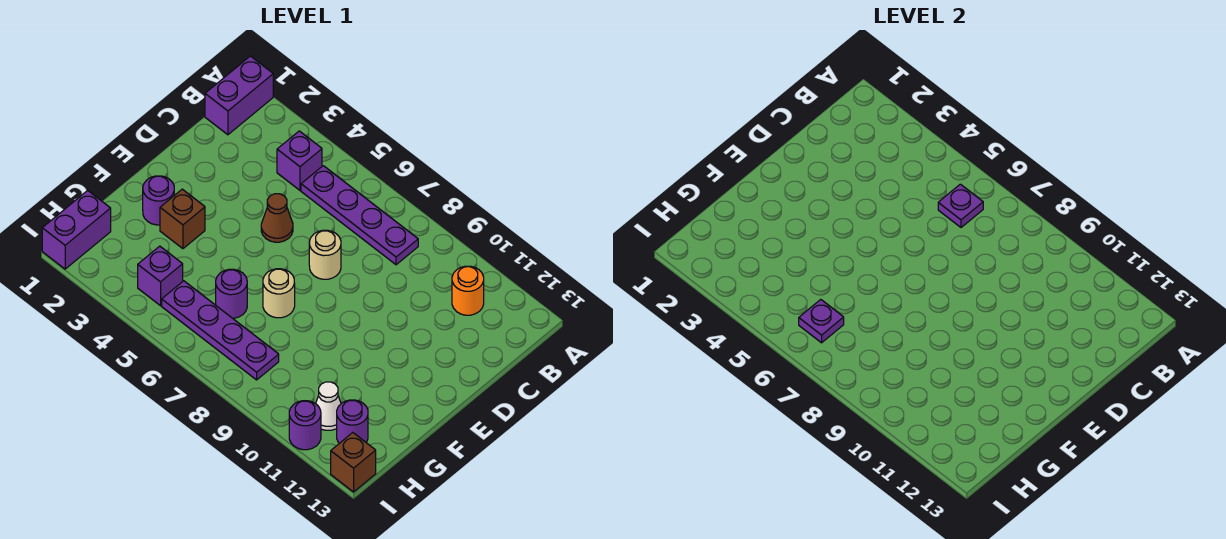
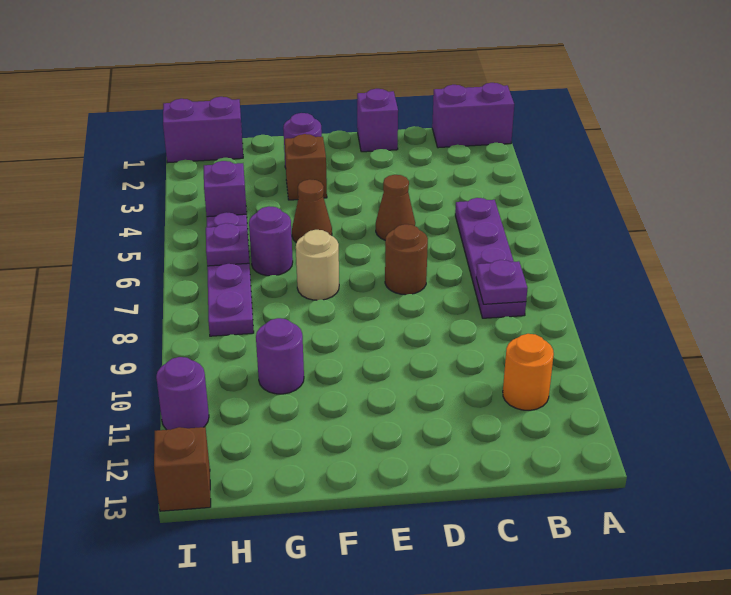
purple brick B4 level 1 -> purple brick D1 level 1
purple plate B6 level 2 -> purple plate B8 level 2
tan round brick D7 level 1 -> brown round brick D7 level 1
none -> brown cone F5 level 1
white cone H11 level 1 -> none
purple round brick H12 level 1 -> purple round brick G10 level 1

